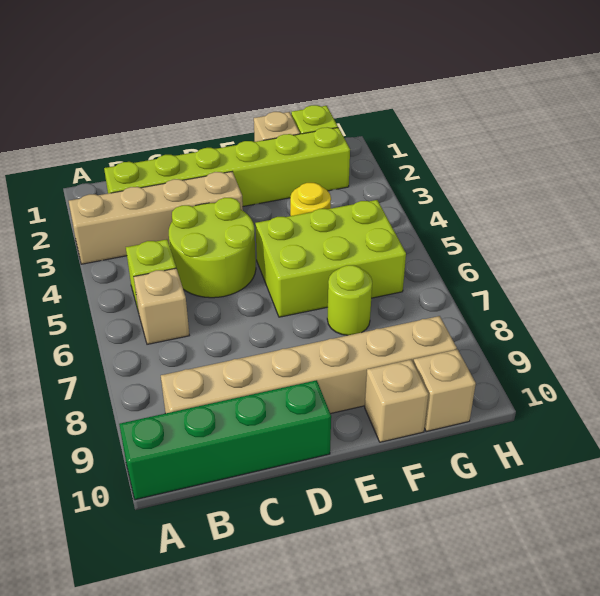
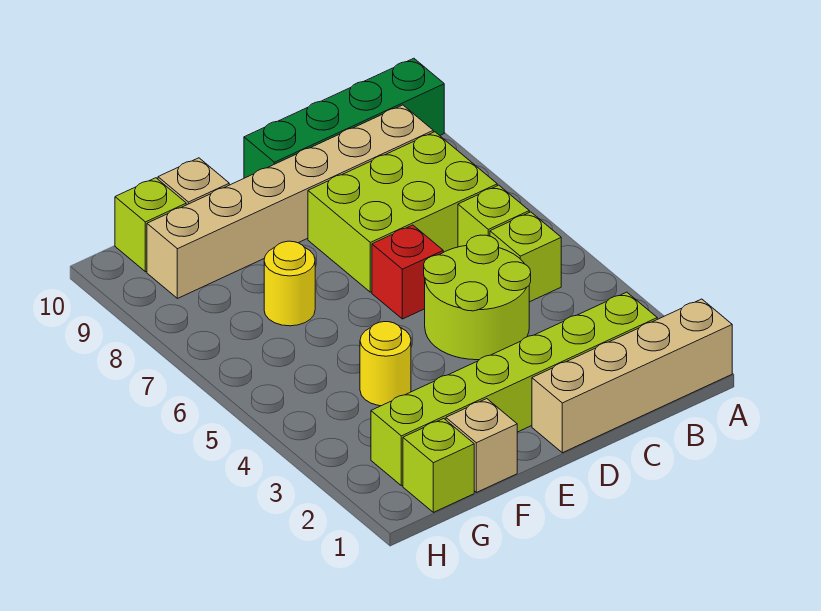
tan brick A3:D3 level 1 -> tan brick A1:D1 level 1
tan brick B6 level 1 -> lime brick B6 level 1
none -> red brick D6 level 1
lime brick E5:G6 level 1 -> lime brick B7:D8 level 1
lime round brick F7 level 1 -> yellow round brick F7 level 1
tan brick G10 level 1 -> lime brick G10 level 1

